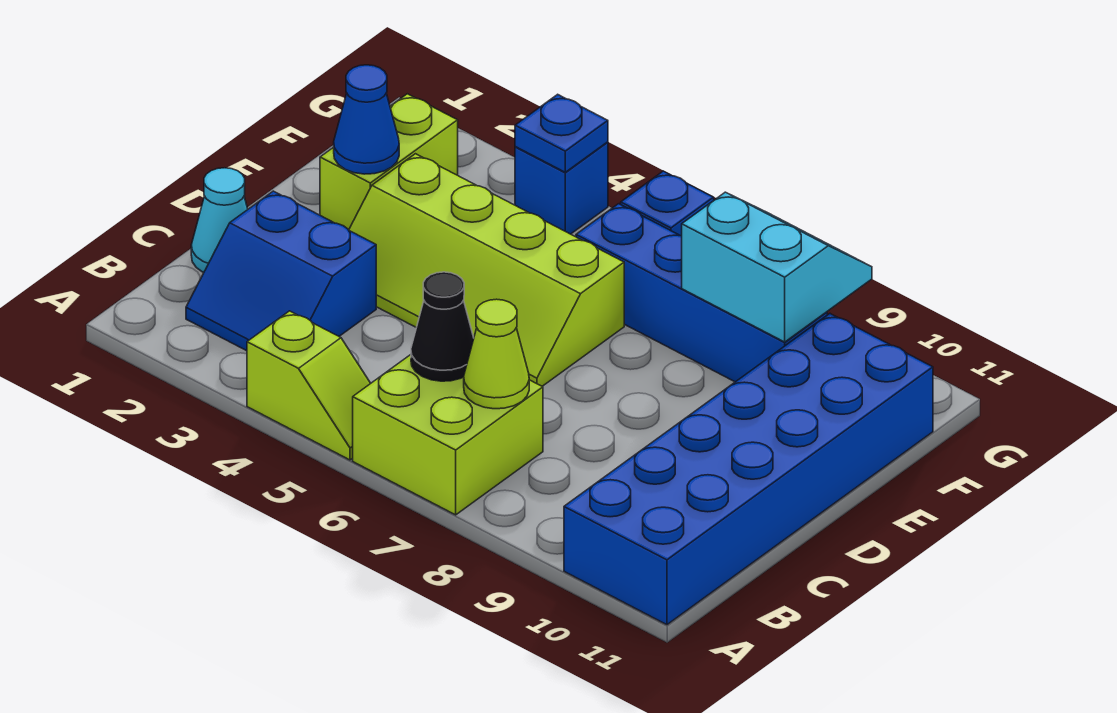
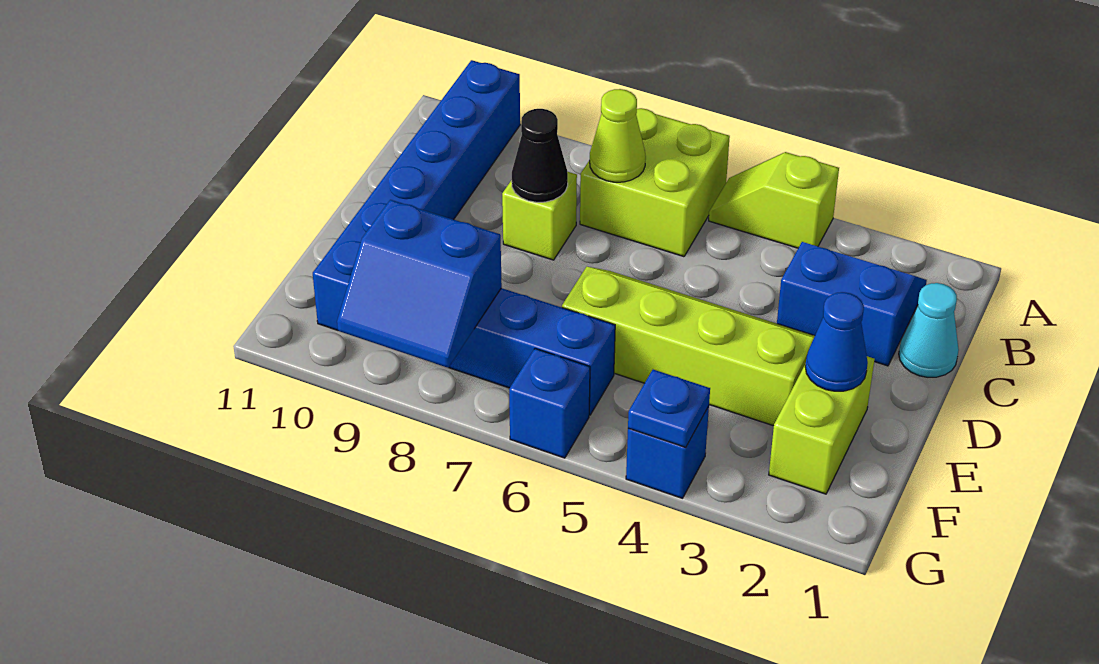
blue brick A10:F11 level 1 -> blue brick A10:F10 level 1
black cone B6 level 2 -> black cone C8 level 2
none -> lime brick C8 level 1
cyan slope F8:G9 level 2 top F -> blue slope F8:G9 level 2 top F

